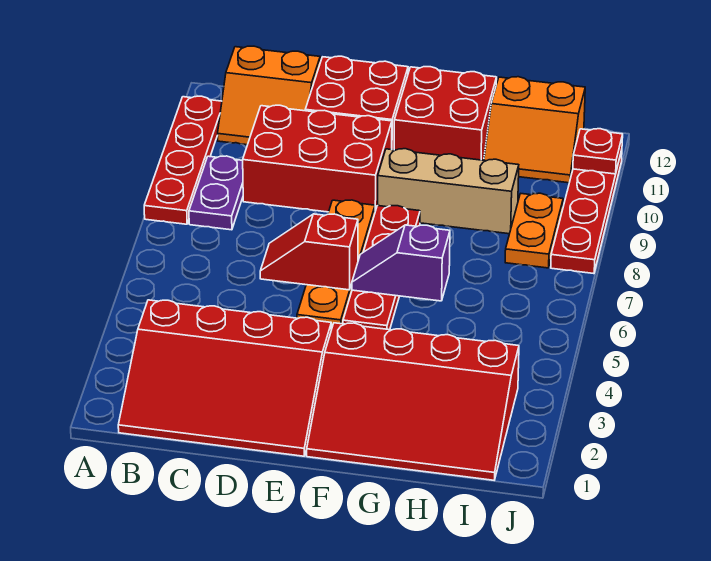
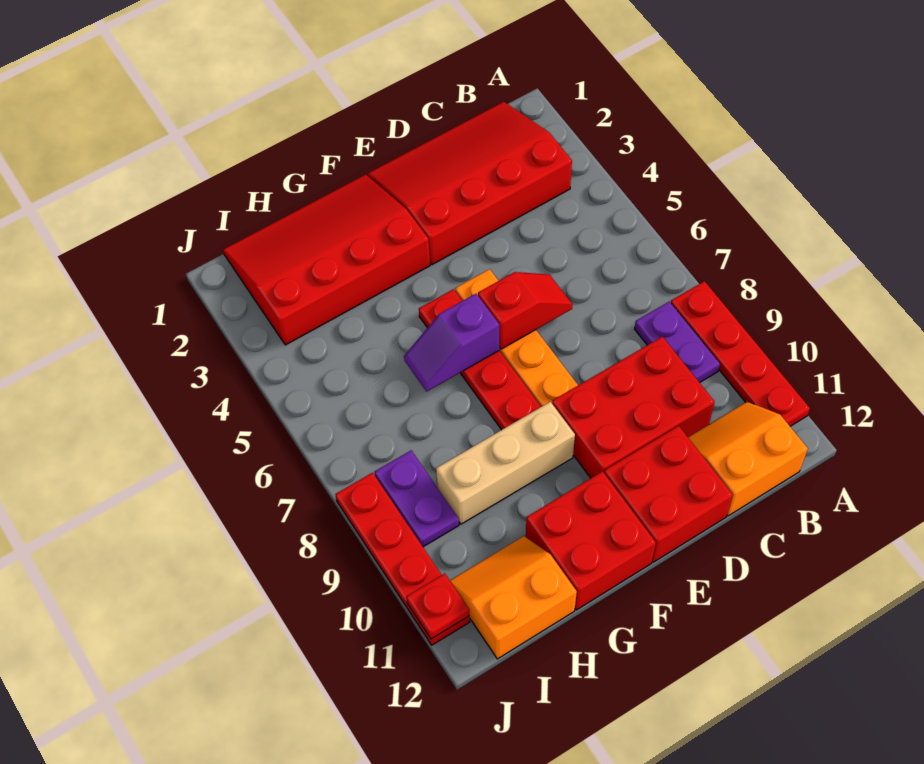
purple slope F6:G6 level 2 top G -> purple slope F6:G6 level 2 top F
orange plate I8:I9 level 1 -> purple plate I8:I9 level 1

